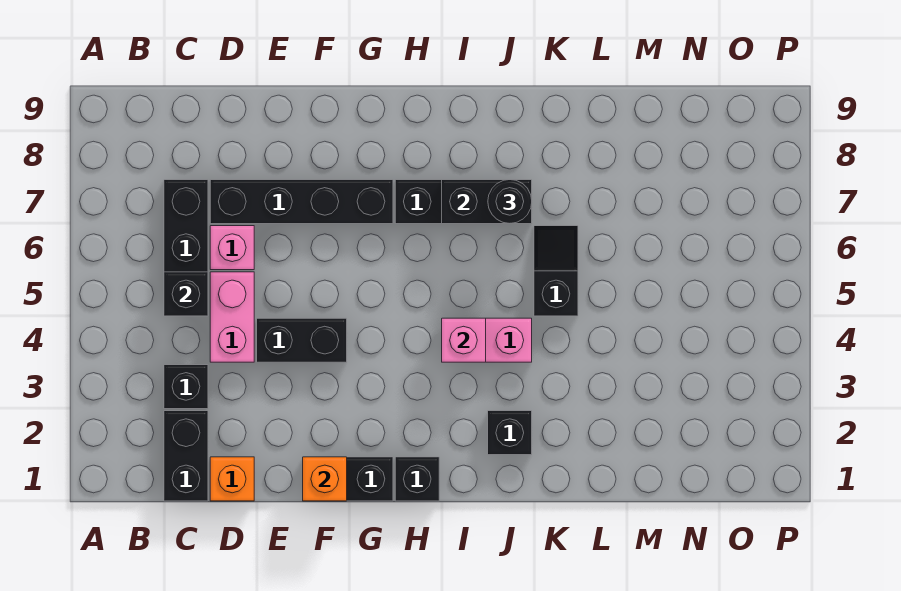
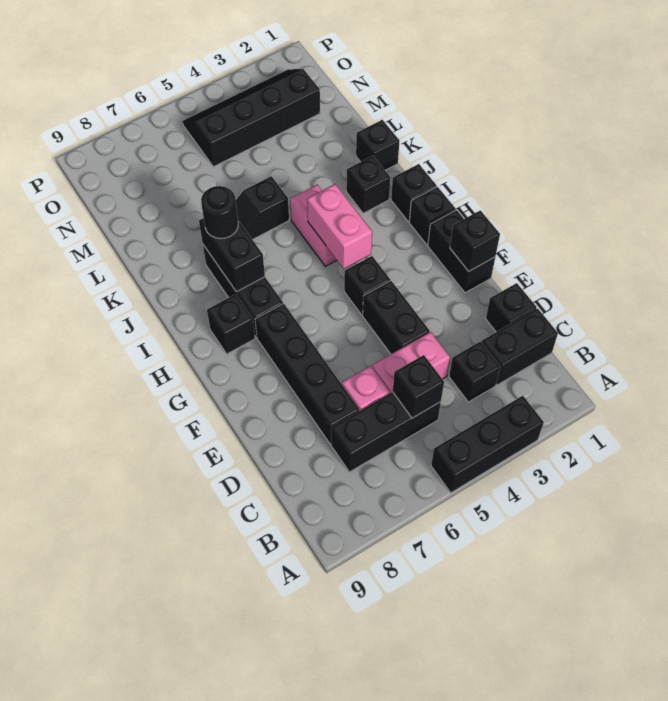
none -> black brick A3:A5 level 1
orange brick D1 level 1 -> black brick D1 level 1
orange brick F1 level 2 -> black brick F1 level 2
none -> black brick G4 level 1
none -> black brick H8 level 1
none -> black brick I1 level 1
pink brick I4 level 2 -> pink brick H4:I4 level 2
none -> black brick K1 level 1
none -> black slope N2:O5 level 1 top N

